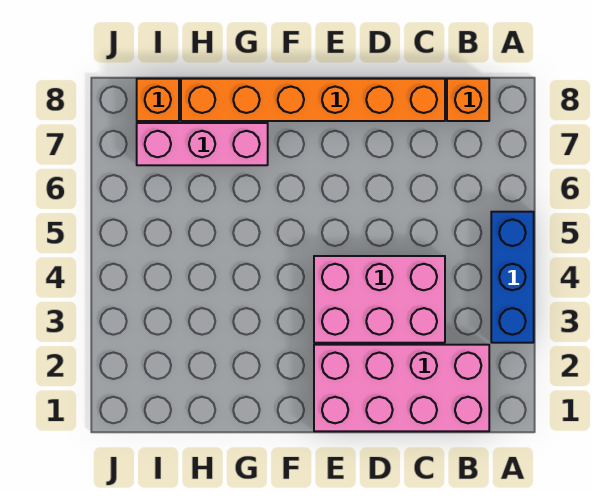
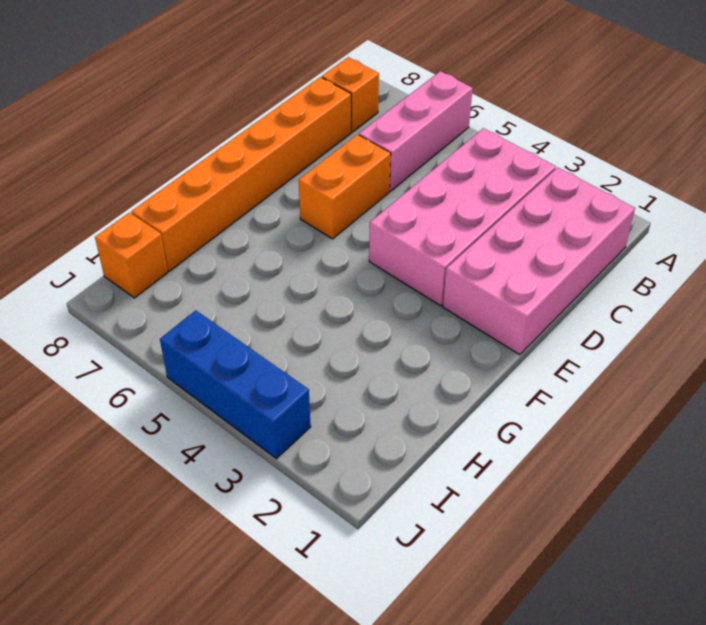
blue brick A3:A5 level 1 -> blue brick J3:J5 level 1
pink brick C3:E4 level 1 -> pink brick B3:E4 level 1
none -> orange brick D6:E6 level 1
pink brick G7:I7 level 1 -> pink brick A6:C6 level 1

